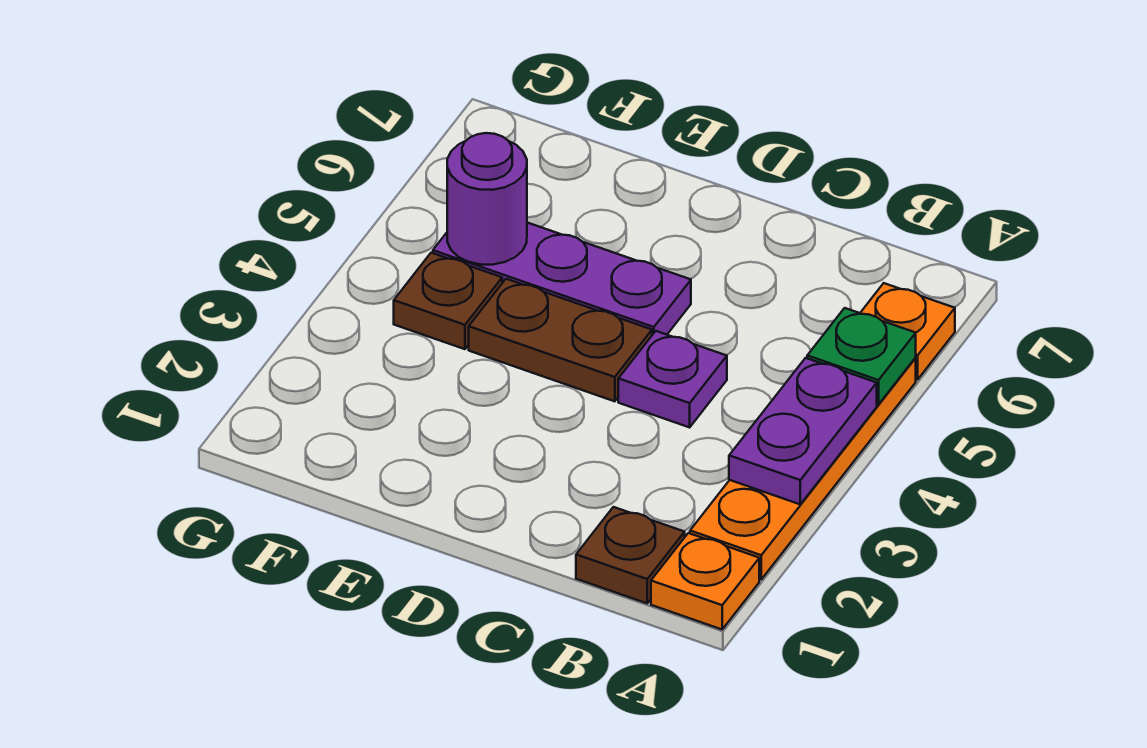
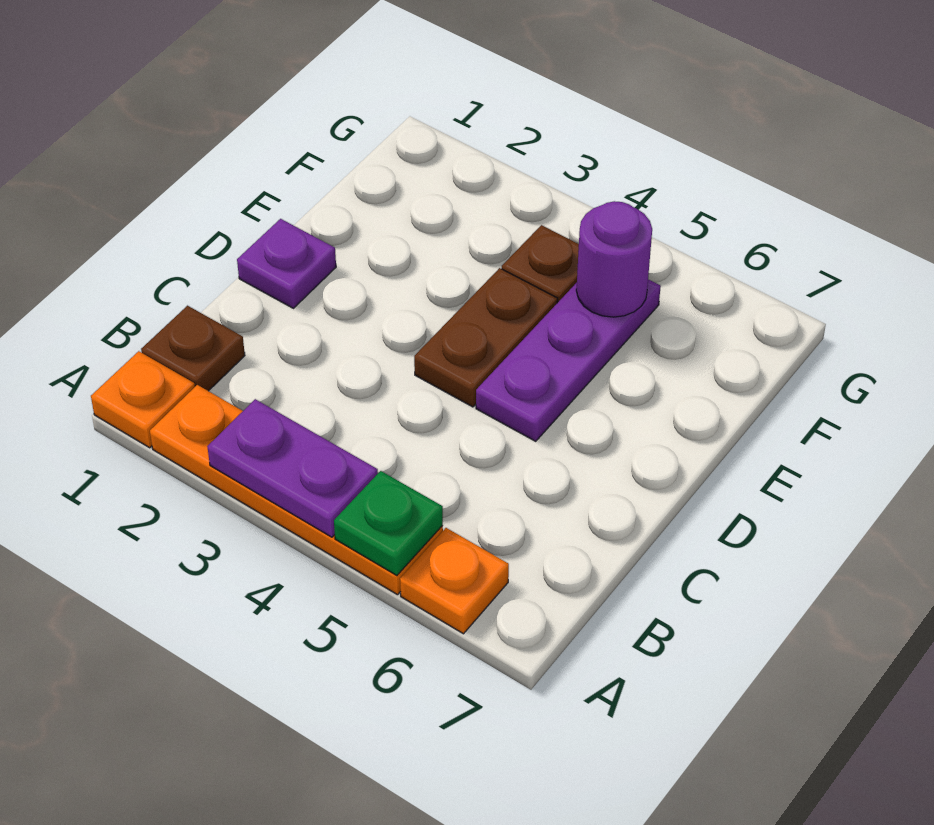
purple plate C4 level 1 -> purple plate D1 level 1

